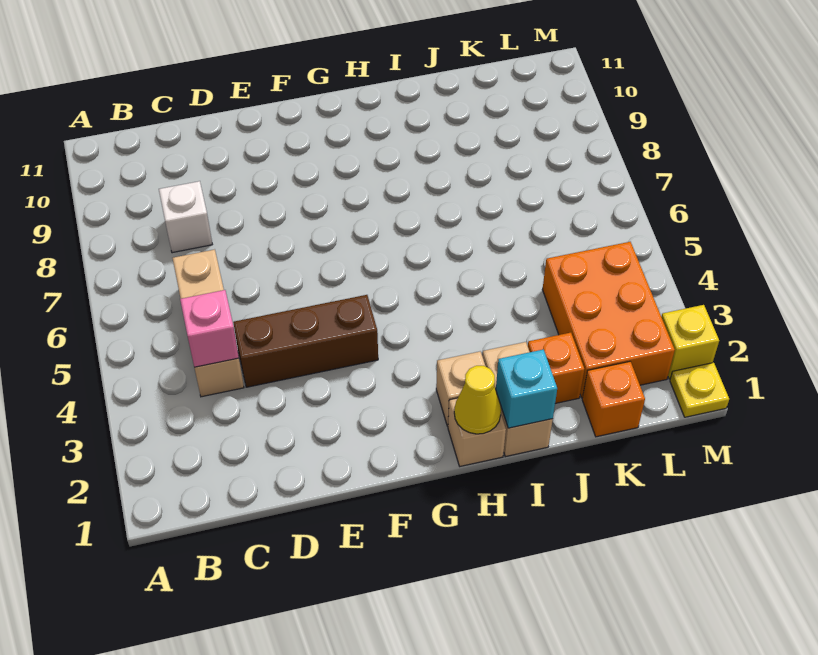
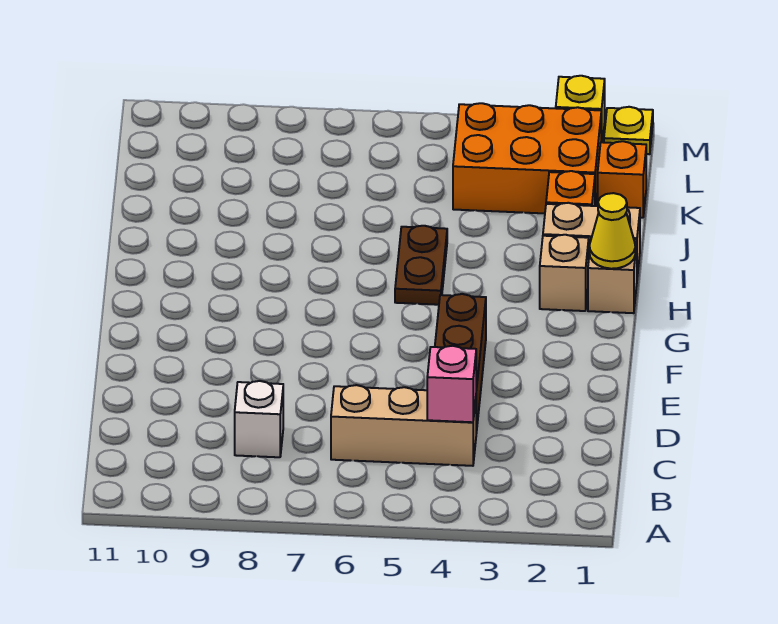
none -> brown plate H5:I5 level 1
cyan brick I1 level 2 -> none

